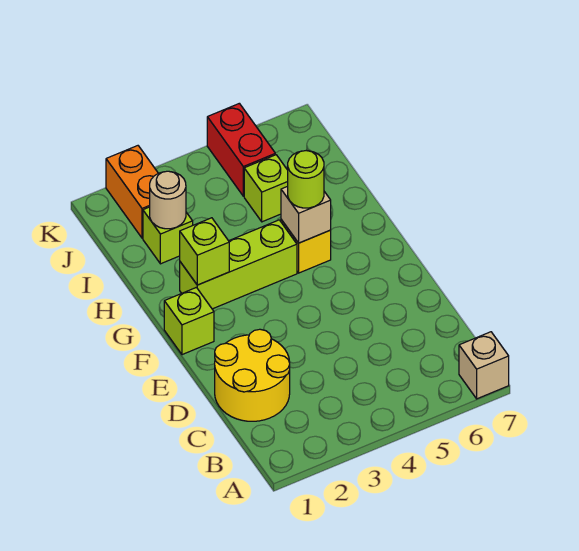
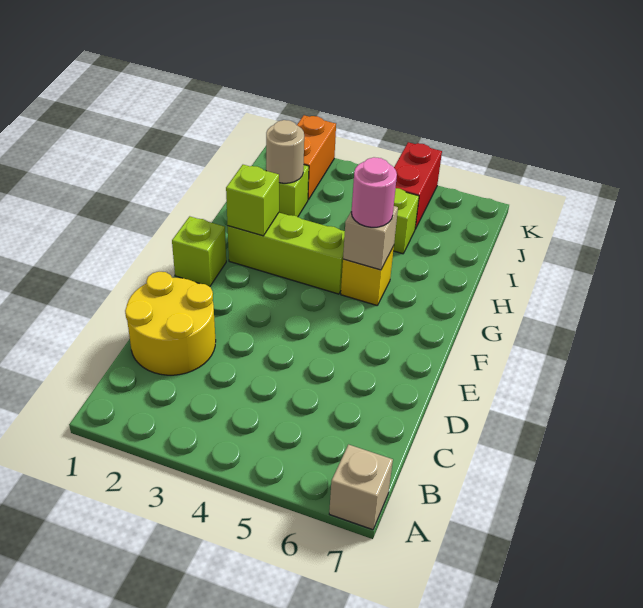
lime round brick G5 level 3 -> pink round brick G5 level 3

